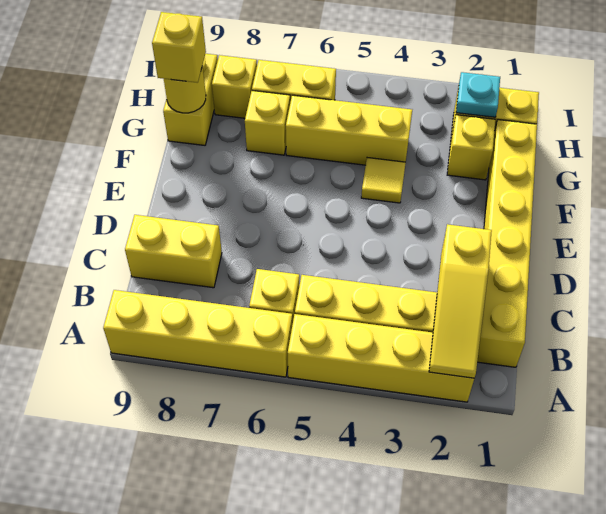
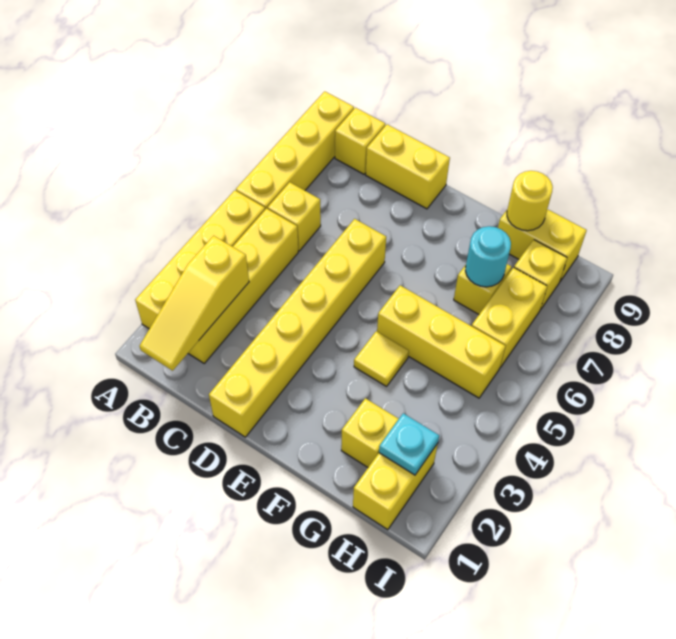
yellow slope A2:C2 level 2 top C -> yellow slope B1:B3 level 2 top 3
yellow brick B1:G1 level 1 -> yellow brick D1:D6 level 1
yellow brick C8:C9 level 1 -> yellow brick C9:D9 level 1
yellow brick G4:G6 level 1 -> yellow brick F5:H5 level 1
none -> cyan round brick G7 level 2
yellow brick G9 level 3 -> yellow brick B9 level 1

